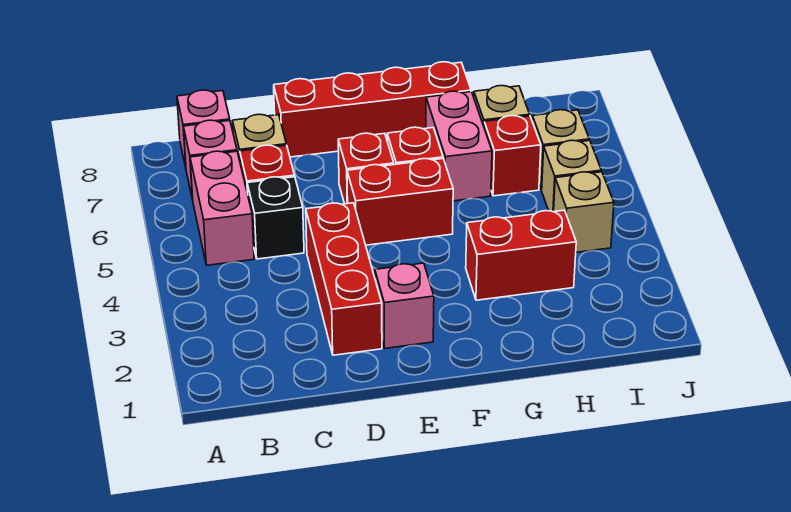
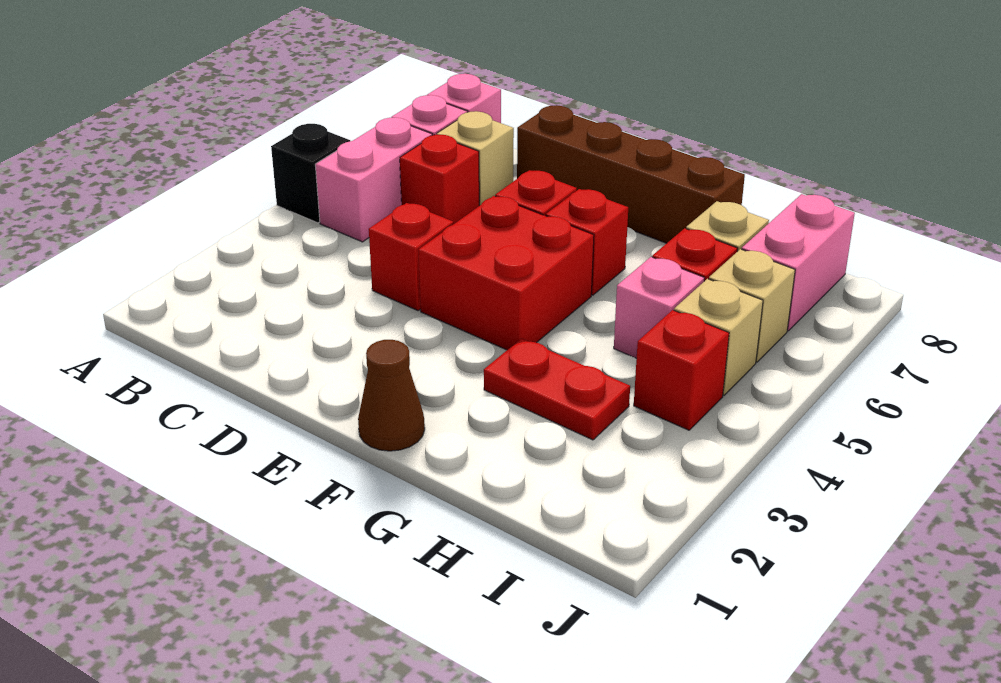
black brick C5 level 1 -> black brick A5 level 1
red brick D2:D4 level 1 -> red brick D4 level 1
red brick D8:G8 level 1 -> brown brick D8:G8 level 1
pink brick E2 level 1 -> pink brick H5 level 1
red brick E5:F5 level 1 -> red brick E4:F5 level 1
none -> brown cone F1 level 1
red brick G3:H3 level 1 -> red plate G3:H3 level 1
pink brick G6:G7 level 1 -> pink brick I7:I8 level 1
tan brick I4 level 1 -> red brick I4 level 1

